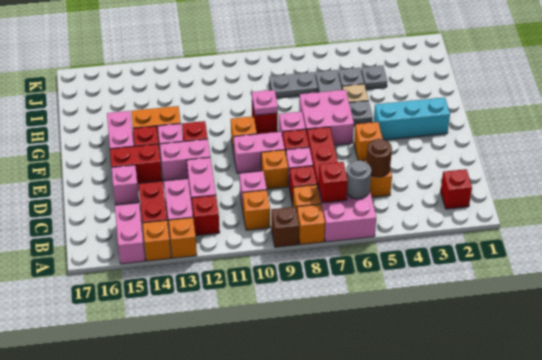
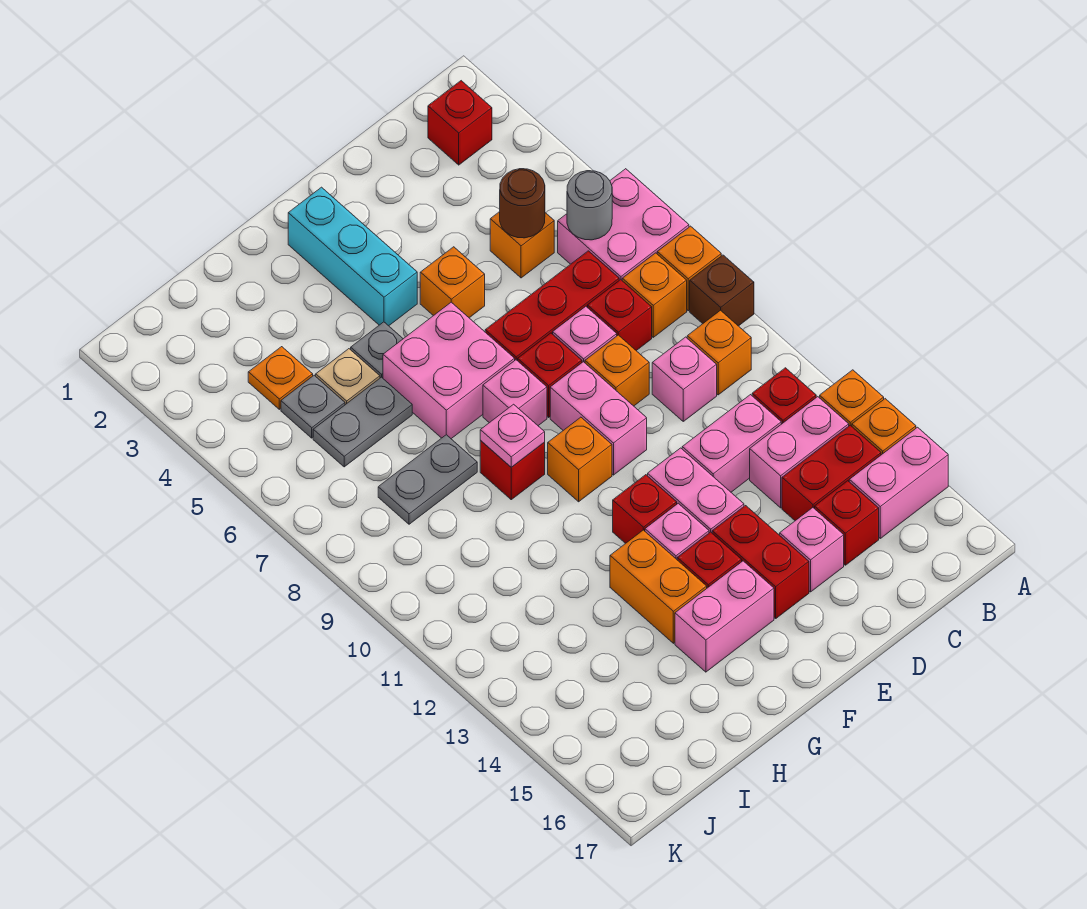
red brick B7 level 2 -> red brick C15 level 1
grey plate I4 level 1 -> orange plate I4 level 1
grey plate I7:I8 level 1 -> grey plate H8:I8 level 1

